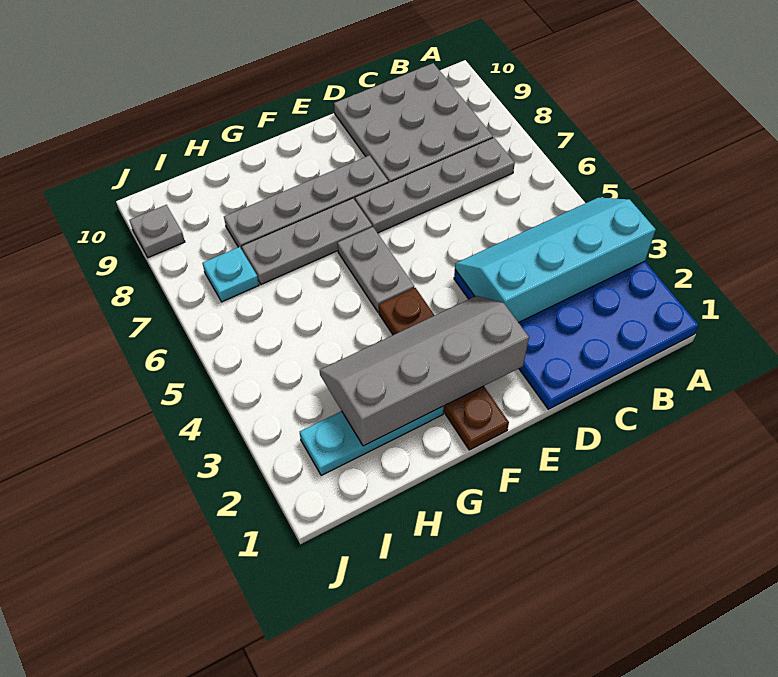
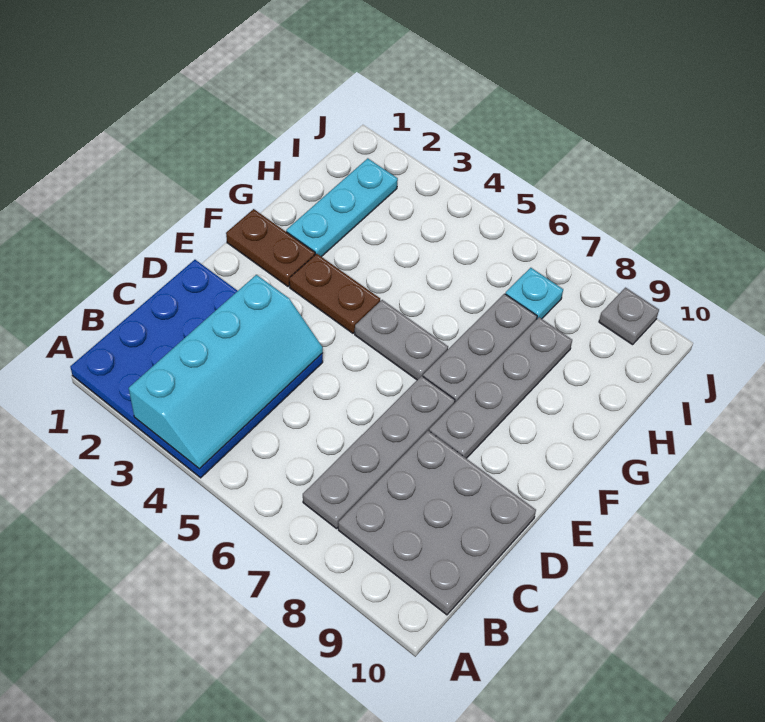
grey slope E2:H3 level 2 top 2 -> none

